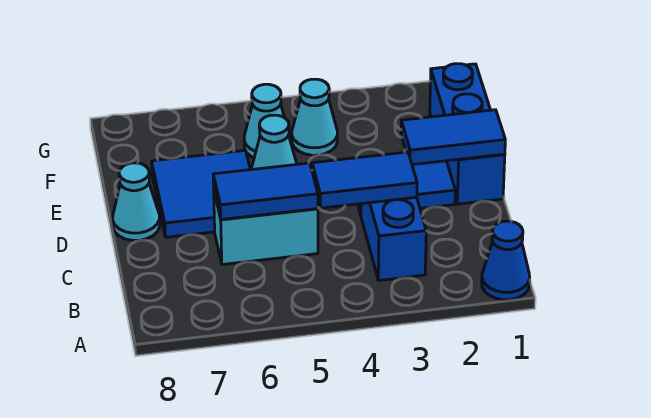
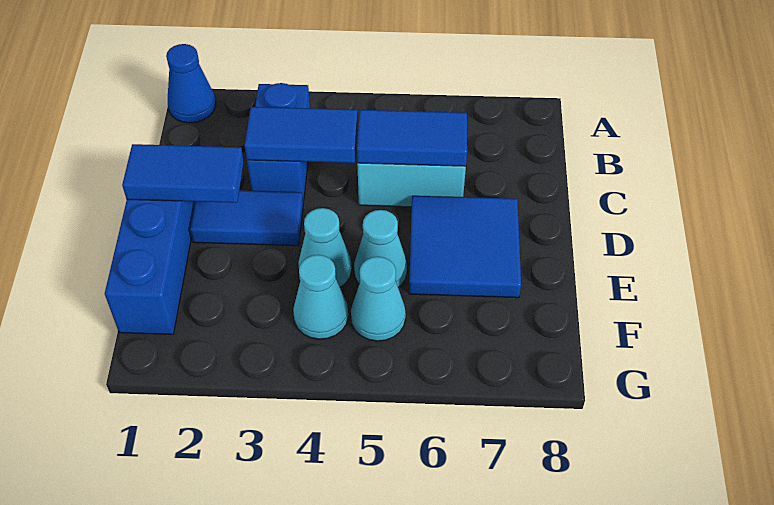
cyan cone D8 level 1 -> cyan cone E4 level 1

